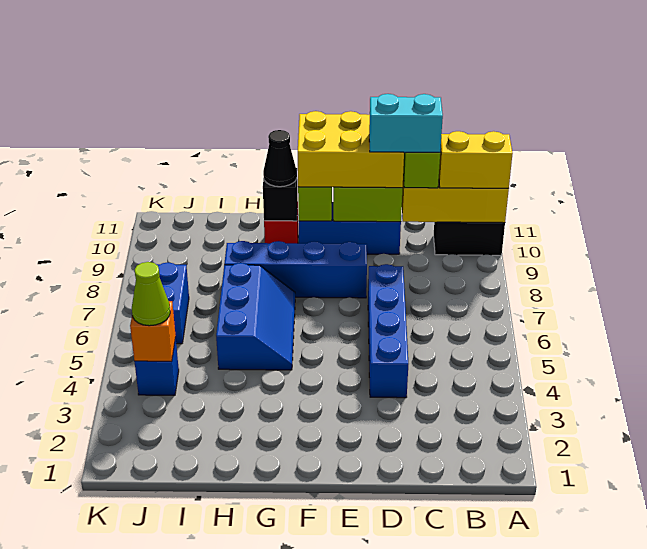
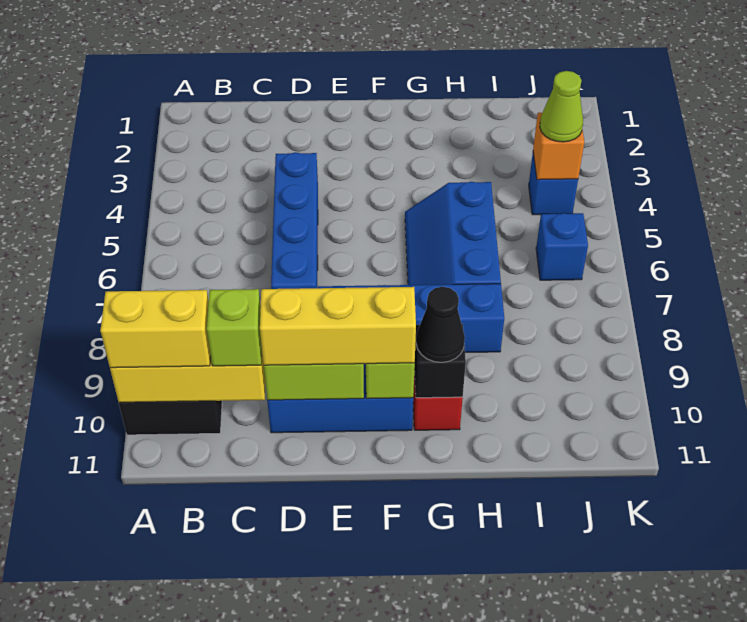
cyan brick C10:D10 level 4 -> none
yellow brick D10:F11 level 3 -> yellow brick D10:F10 level 3
blue brick J6:J7 level 1 -> blue brick J6 level 1

